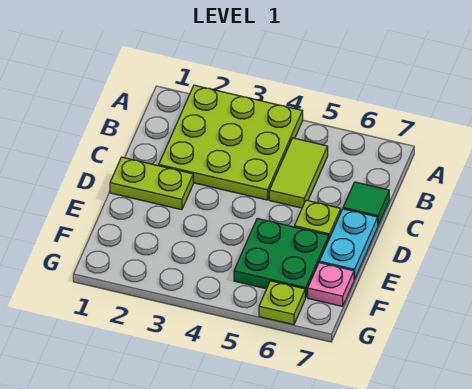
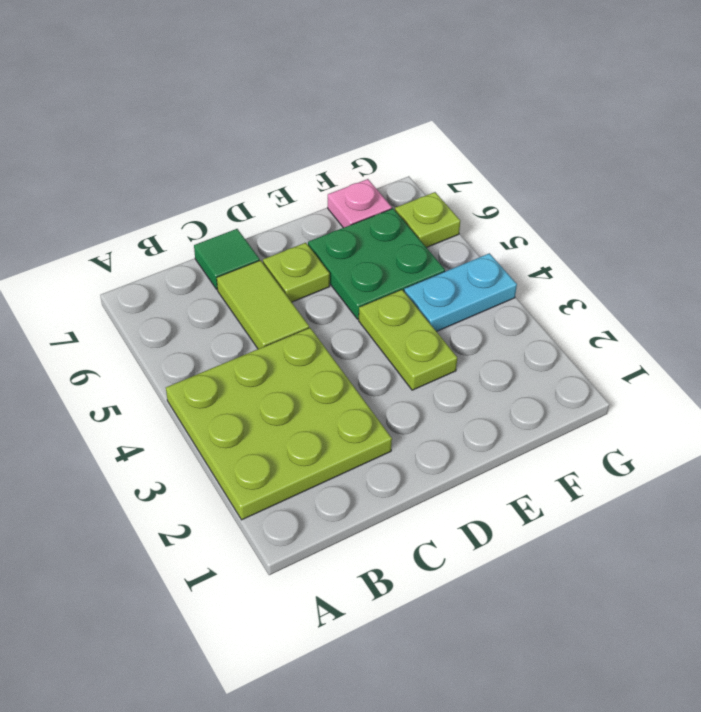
lime tile B5:C5 level 1 -> lime tile C5:C6 level 1
lime plate D1:D2 level 1 -> lime plate E3:E4 level 1
cyan plate D7:E7 level 1 -> cyan plate F4:G4 level 1

